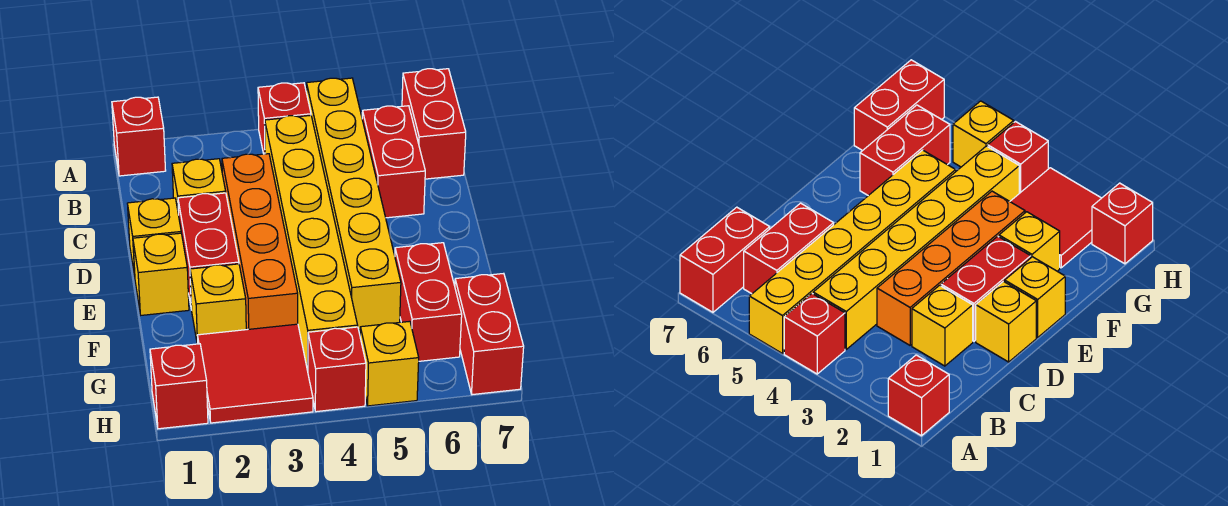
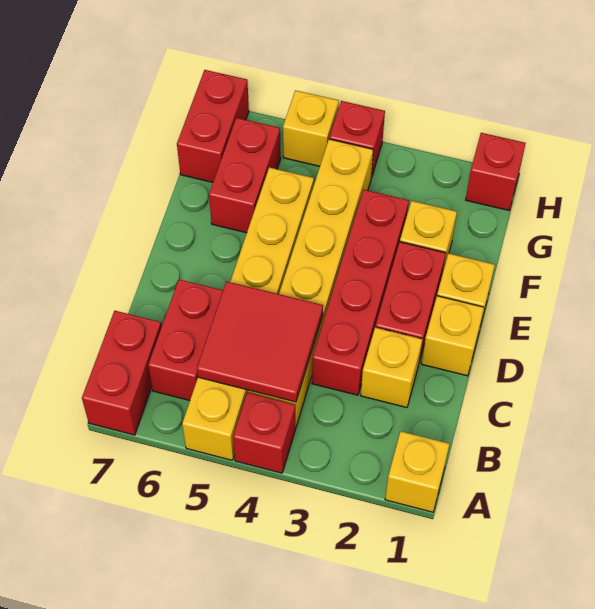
red brick A1 level 1 -> yellow brick A1 level 1
orange brick C3:F3 level 1 -> red brick C3:F3 level 1
red tile G2:H3 level 1 -> red tile B4:C5 level 2

